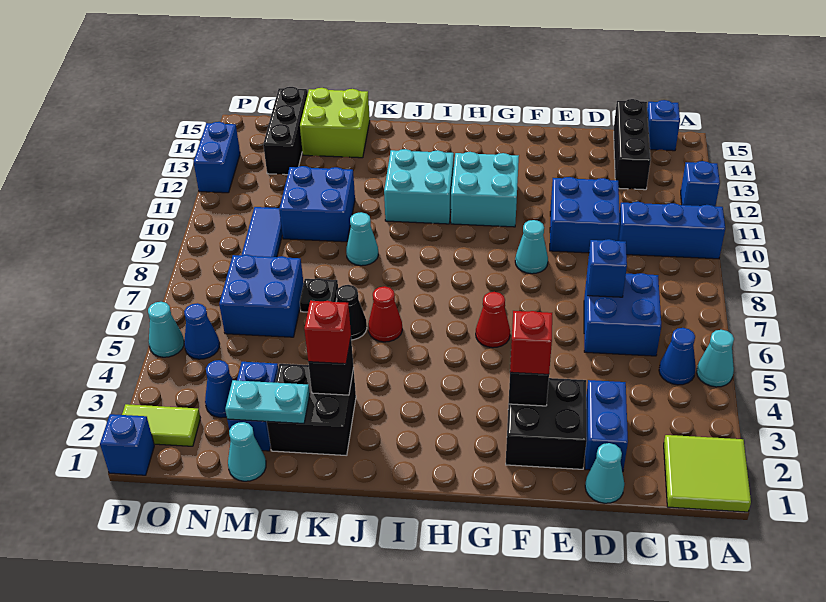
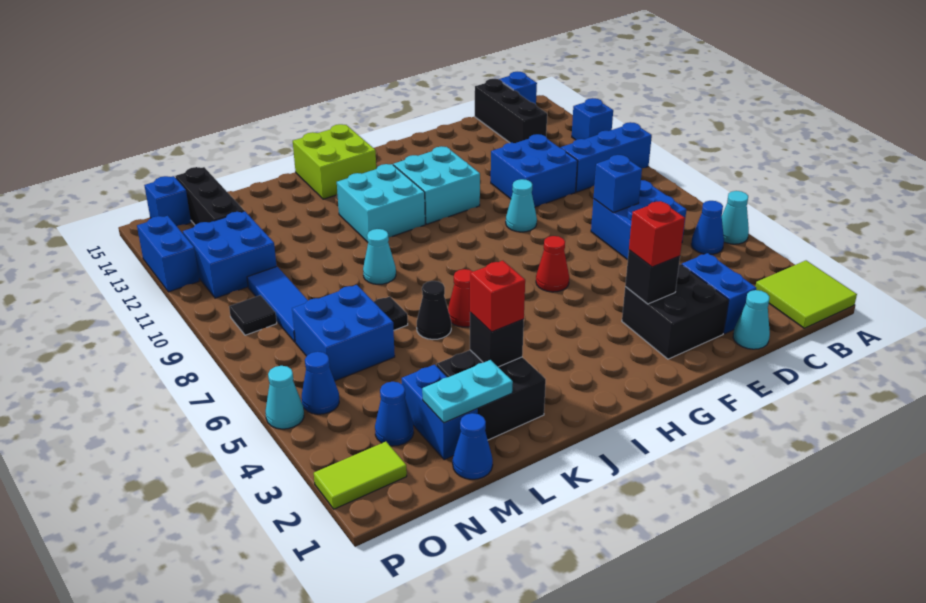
blue brick L10:M11 level 1 -> blue brick N11:O12 level 1
lime brick L14:M15 level 1 -> lime brick I14:J15 level 1
cyan cone M1 level 1 -> blue cone M1 level 1
none -> black tile O9 level 1
blue brick P1 level 1 -> blue brick O15 level 1

